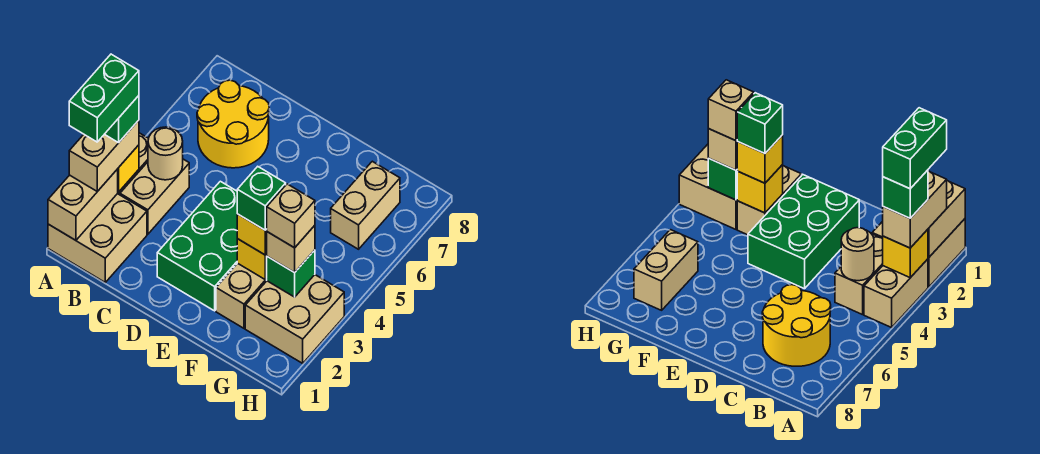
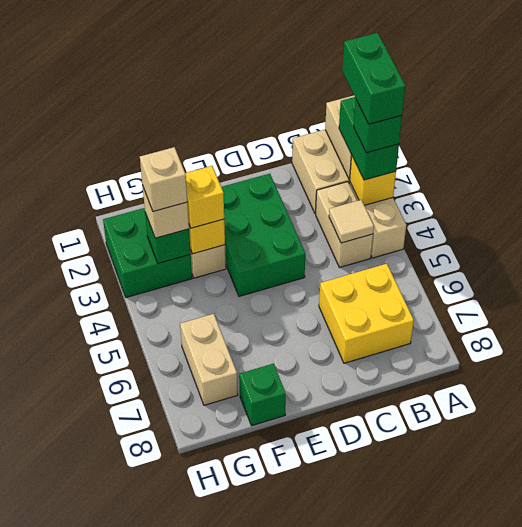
tan brick A2:A3 level 3 -> green brick A2:A3 level 3
tan round brick B4 level 2 -> tan tile B4 level 2
yellow round brick B6:C7 level 1 -> yellow brick B6:C7 level 1
green brick F3 level 4 -> green brick F8 level 1
tan brick G2:H3 level 1 -> green brick G2:H3 level 1

